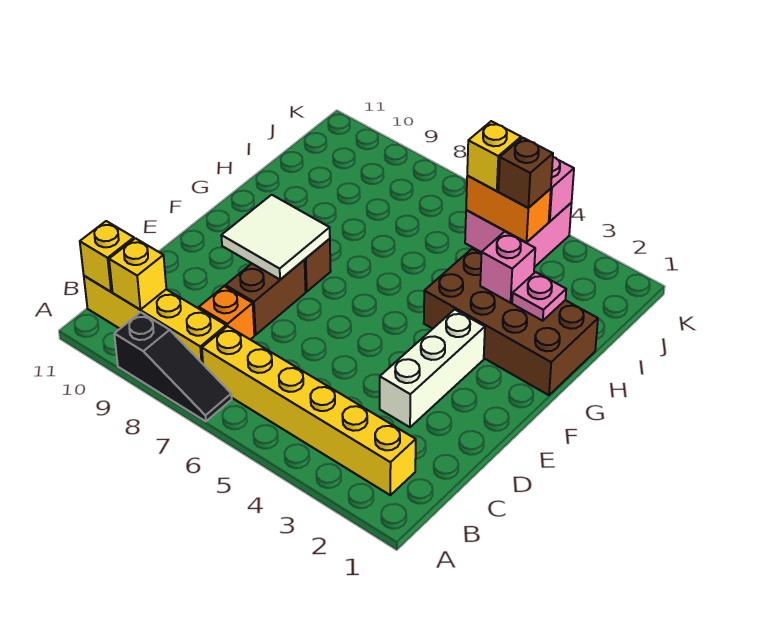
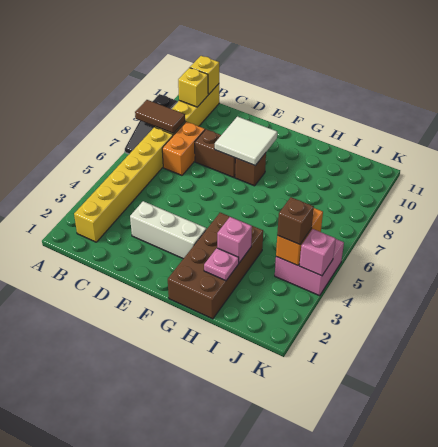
none -> brown tile A8:B8 level 2
orange brick C8 level 1 -> orange brick C7:C8 level 1
yellow brick J5 level 3 -> none

